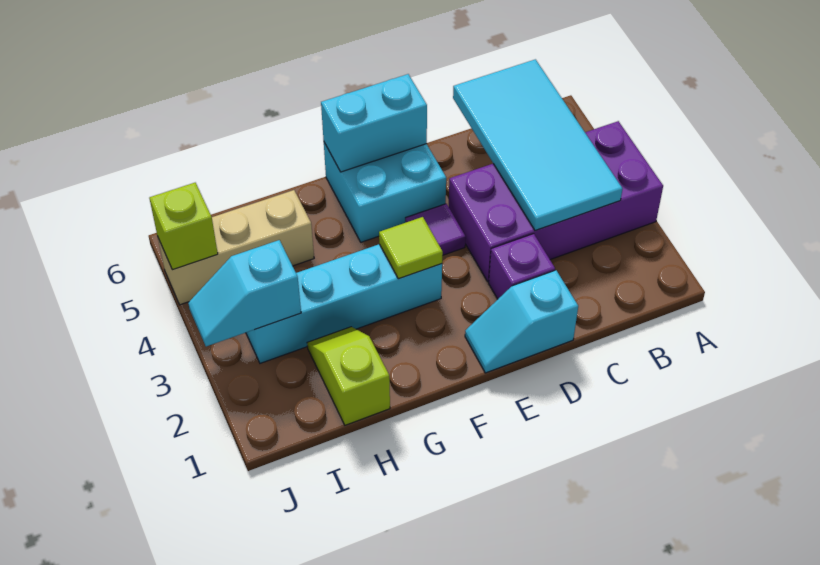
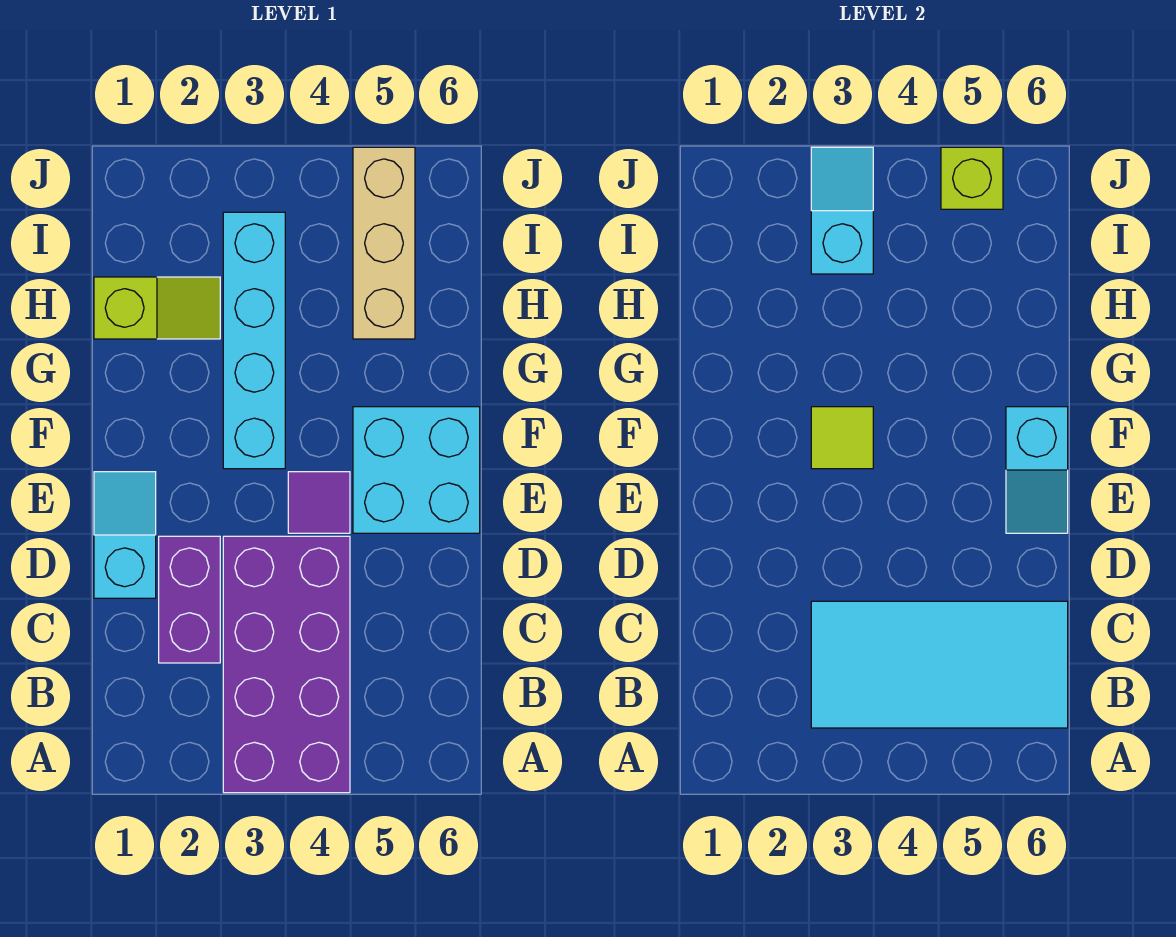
purple brick D2 level 1 -> purple brick C2:D2 level 1
cyan brick E6:F6 level 2 -> cyan slope E6:F6 level 2 top F

